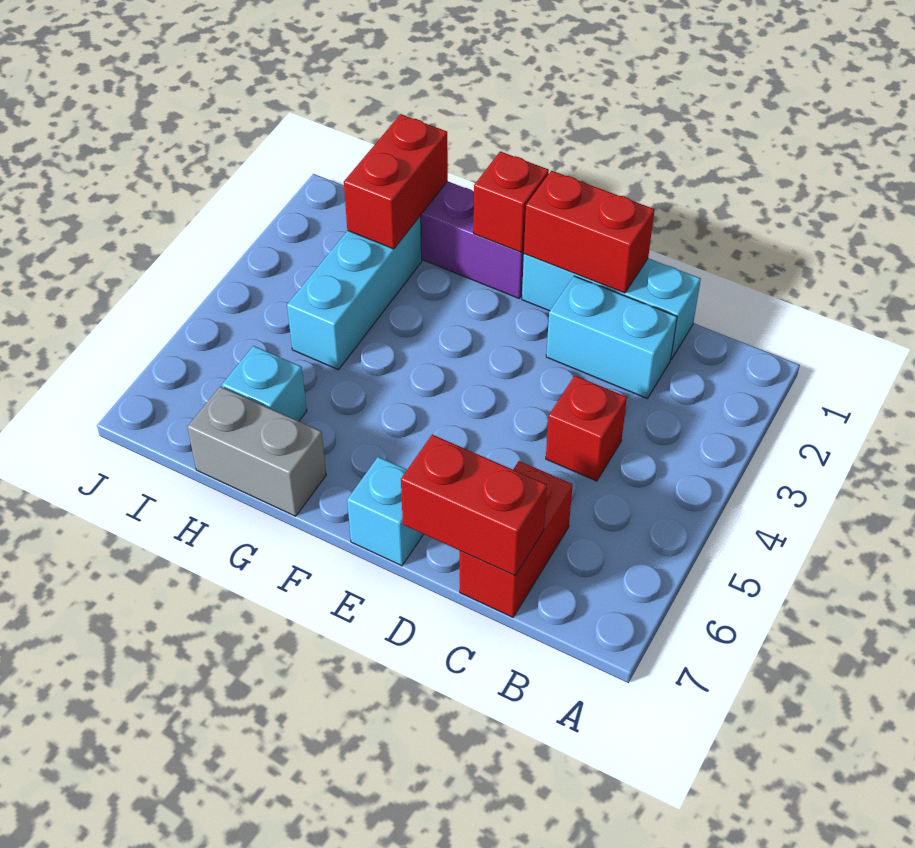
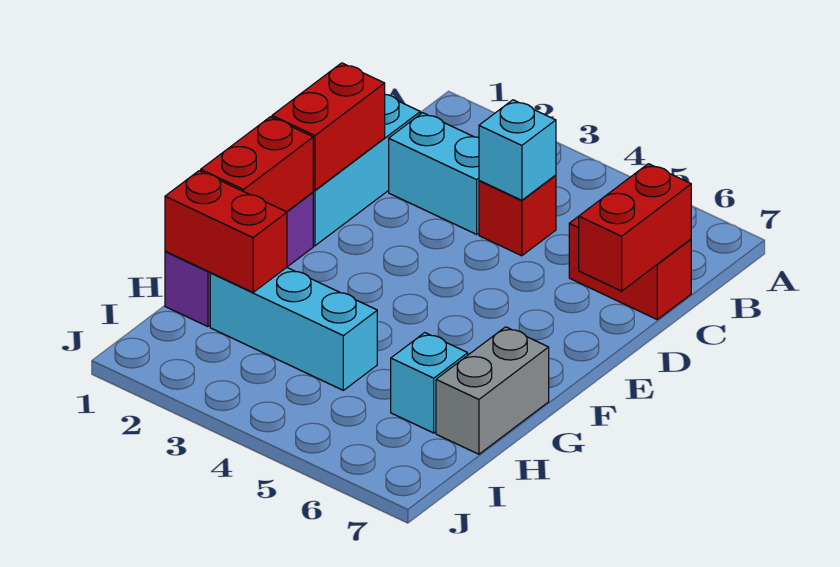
cyan brick C2:D2 level 1 -> cyan brick C2:C3 level 1
cyan brick E7 level 1 -> cyan brick C4 level 2
red brick F1 level 2 -> red brick F1:G1 level 2

